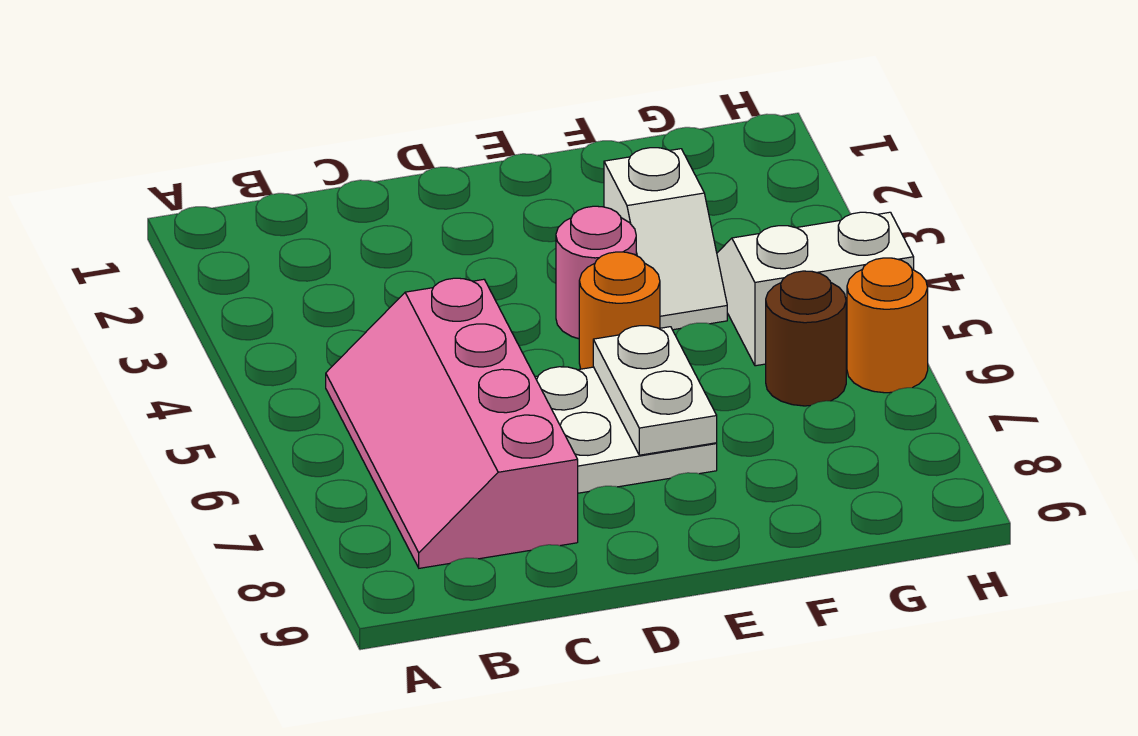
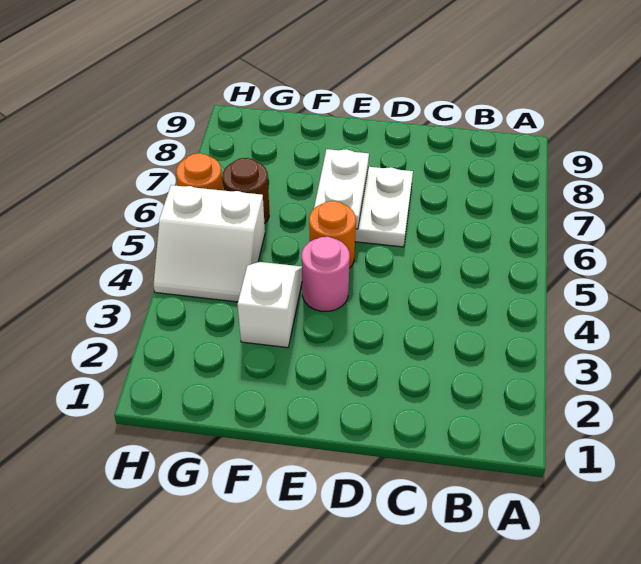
pink slope B5:C8 level 1 top C -> none

